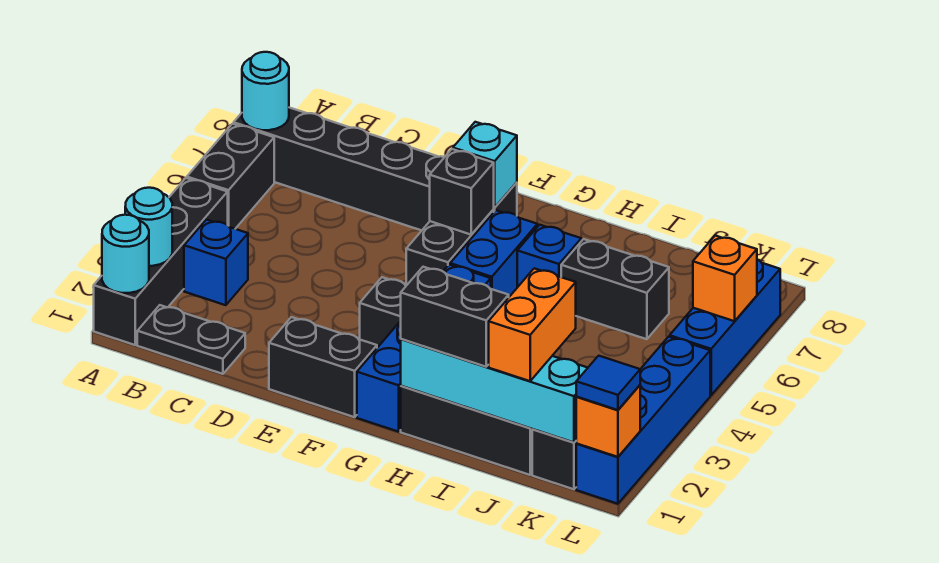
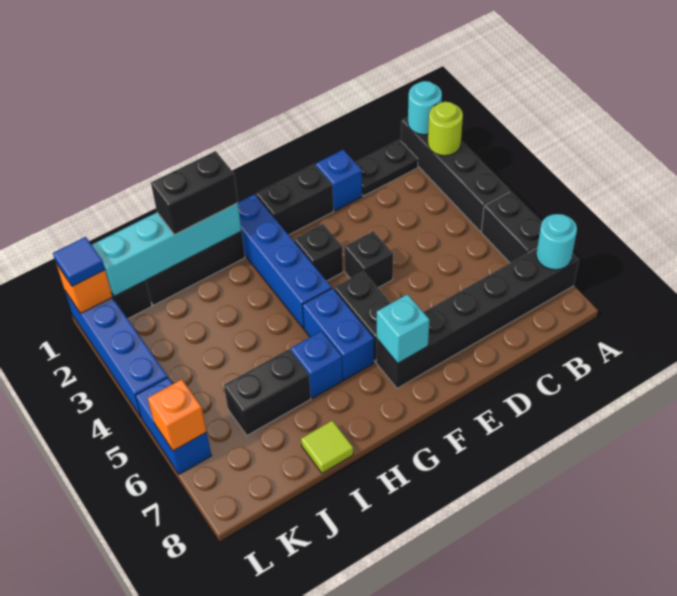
cyan round brick A2 level 2 -> lime round brick A2 level 2
blue brick B3 level 1 -> blue brick D1 level 1
black brick F6 level 2 -> black brick E4 level 1
none -> lime tile I8 level 1
orange brick J1:J2 level 3 -> none
blue brick L5:L7 level 1 -> blue brick L5:L6 level 1

